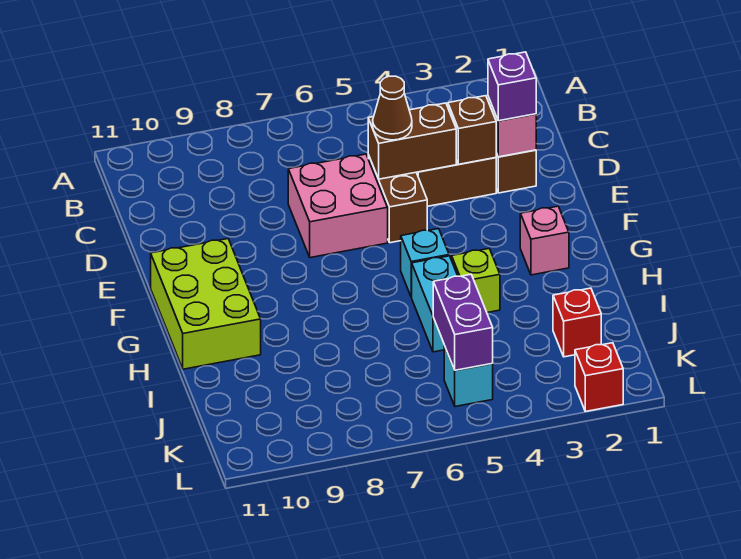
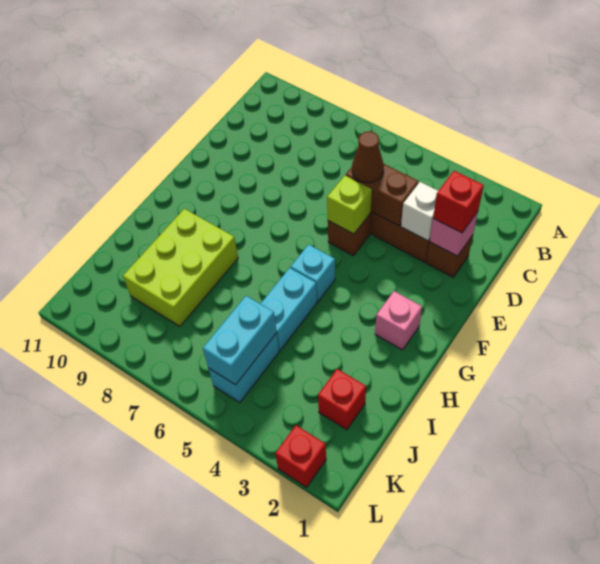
purple brick D2 level 3 -> red brick D2 level 3
brown brick D3 level 2 -> white brick D3 level 2
pink brick D6:E7 level 1 -> none
lime brick F10:H11 level 1 -> lime brick H8:J9 level 1
lime brick H4 level 1 -> lime brick E5 level 2
purple brick J5:K5 level 2 -> cyan brick J5:K5 level 2
cyan brick K5 level 1 -> cyan brick J5:K5 level 1

